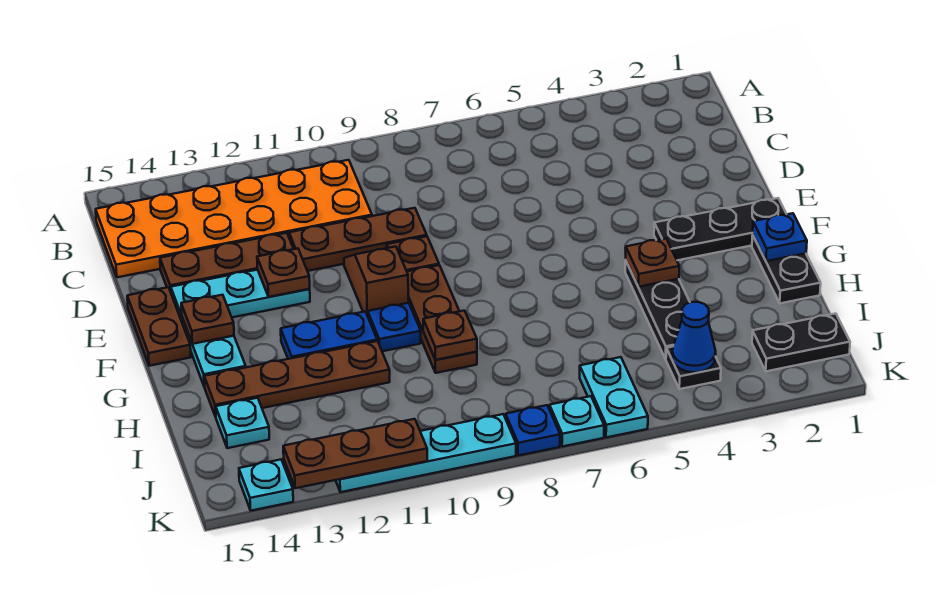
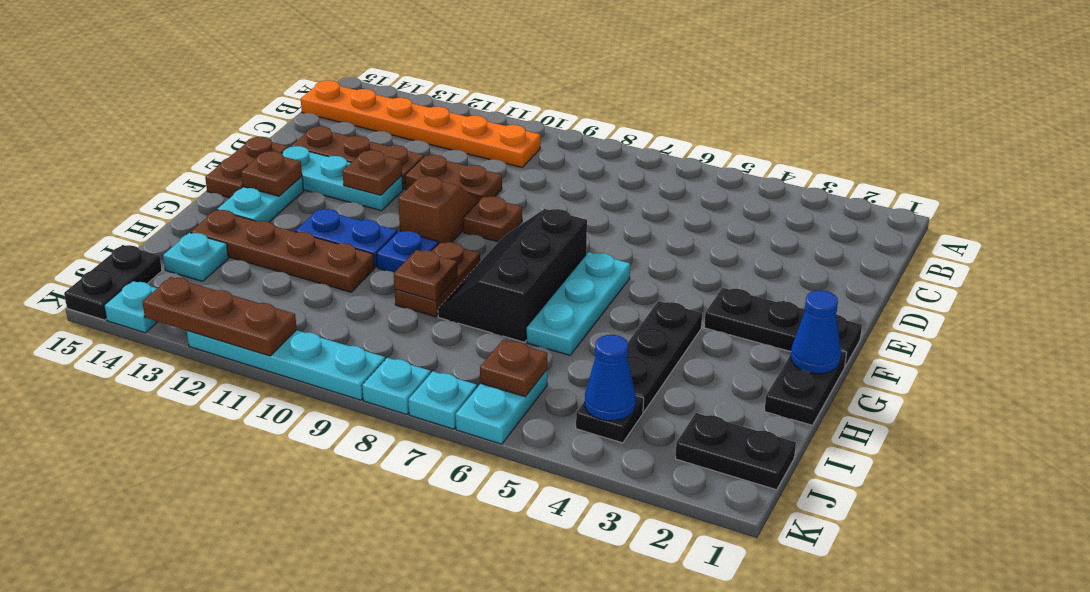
orange plate B10:C15 level 1 -> orange plate B10:B15 level 1
brown plate D9:D11 level 1 -> brown plate D10:D11 level 1
none -> cyan plate F6:H6 level 1
none -> black slope F7:H8 level 1 top 7
brown plate F9:H9 level 1 -> brown plate G9:H9 level 1
blue plate G1 level 2 -> blue cone G1 level 2
brown plate G4 level 2 -> brown plate J6 level 2
none -> black plate J15:K15 level 1
blue plate K8 level 1 -> cyan plate K8 level 1

